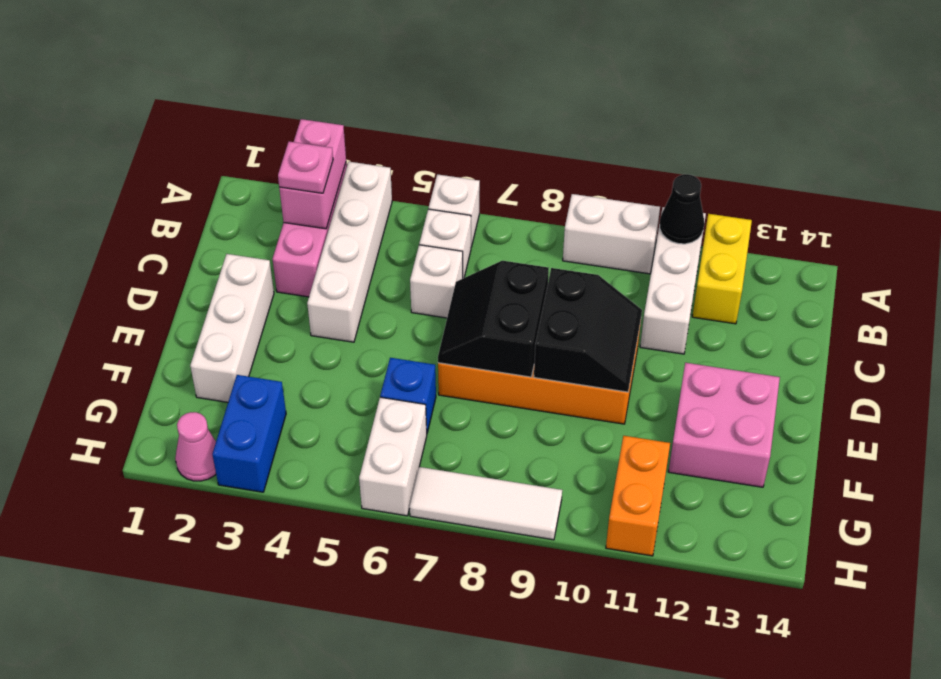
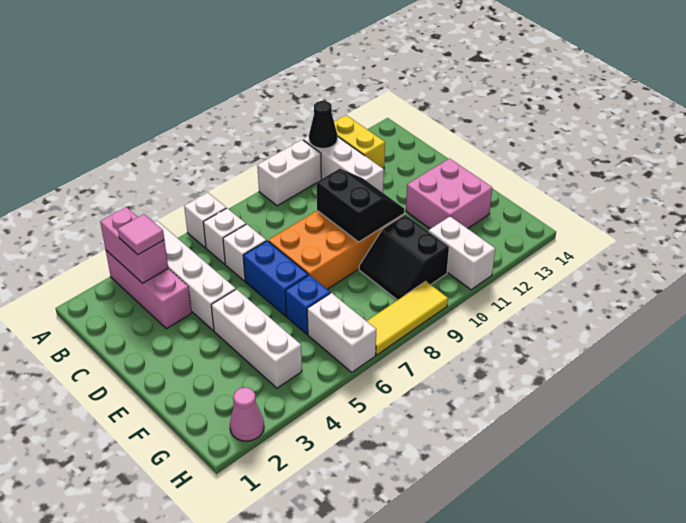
pink plate B3 level 3 -> pink tile B3 level 3
white brick D2:F2 level 1 -> white brick E4:G4 level 1
black slope D7:E8 level 2 top 8 -> black slope F9:G10 level 1 top 10
blue brick G3:H3 level 1 -> blue brick D6:E6 level 1
orange brick G11:H11 level 1 -> white brick G11:H11 level 1
white tile H7:H9 level 1 -> yellow tile H7:H9 level 1

